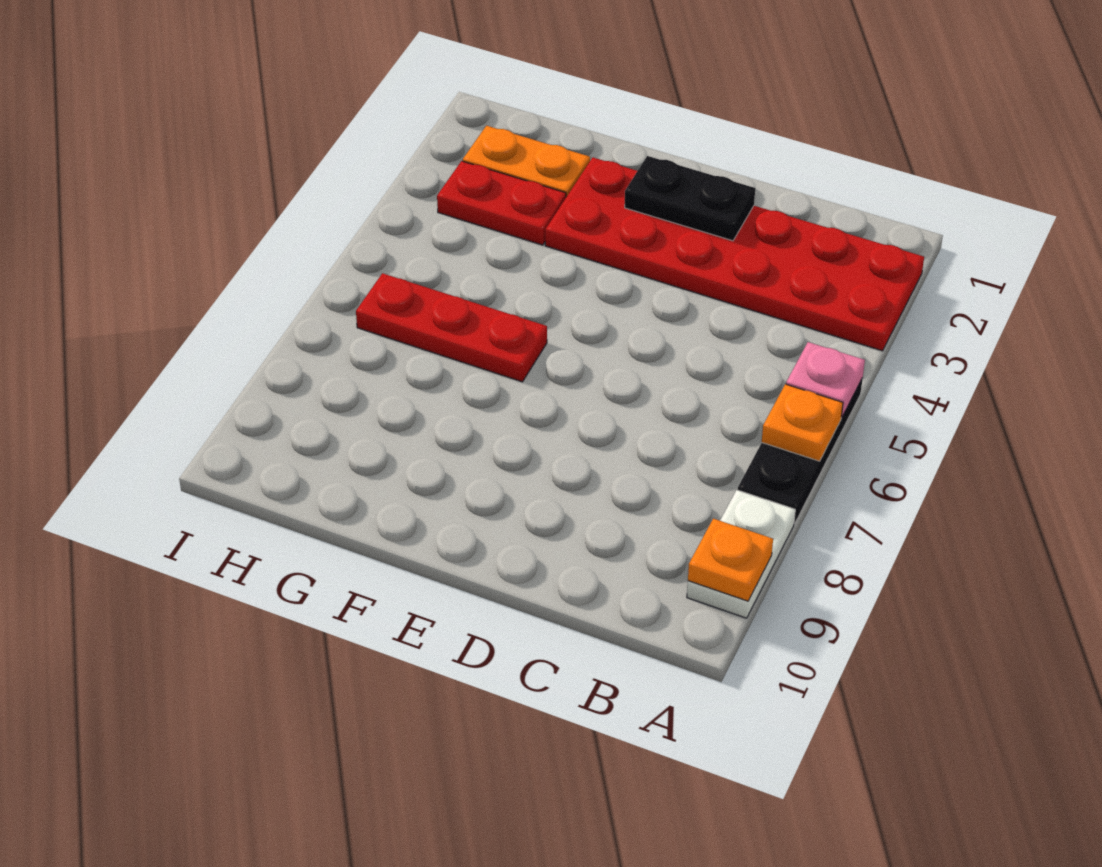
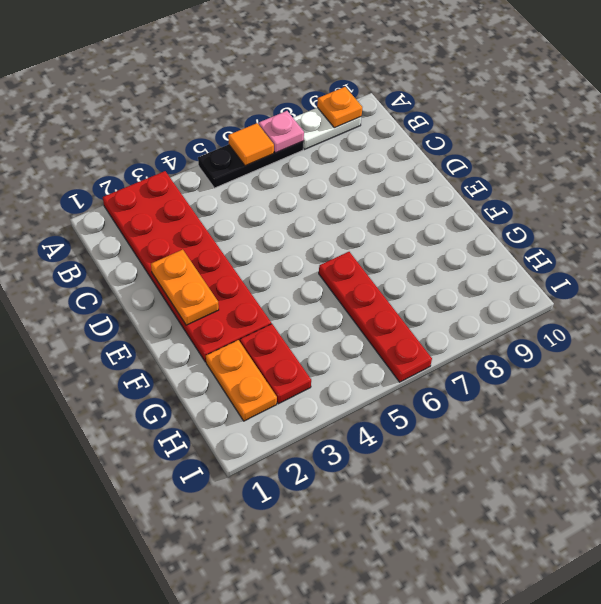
pink plate A5 level 2 -> pink plate A7 level 2
orange plate A6 level 2 -> orange tile A6 level 2
black plate D2:E2 level 2 -> orange plate D2:E2 level 2
red plate F6:H6 level 1 -> red plate F6:I6 level 1

